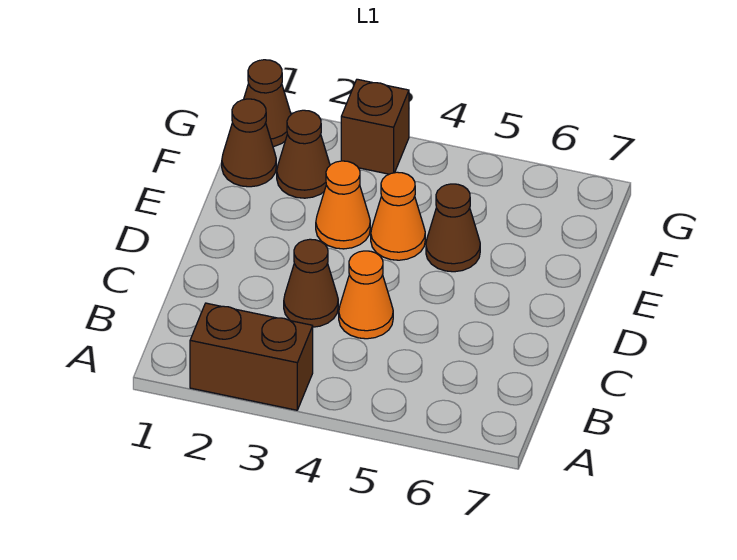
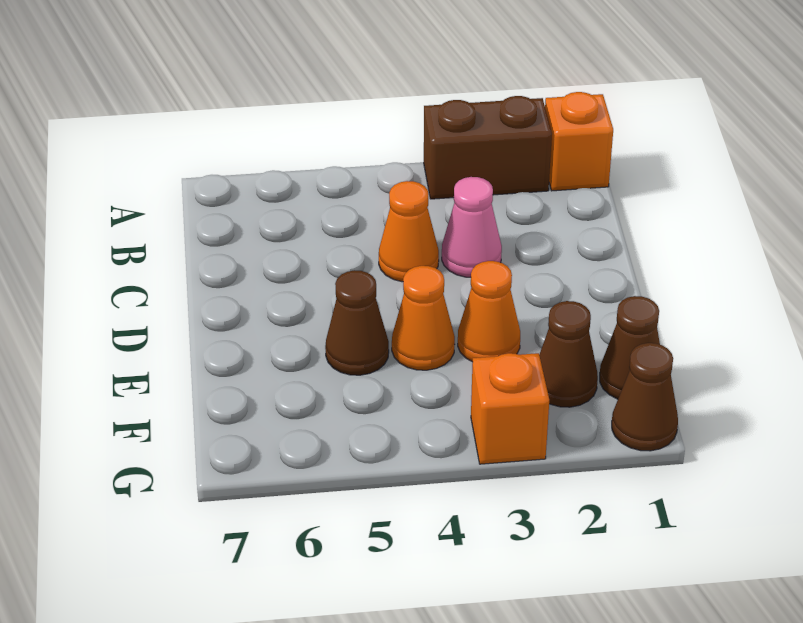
none -> orange brick A1 level 1
brown cone C3 level 1 -> pink cone C3 level 1
brown brick G3 level 1 -> orange brick G3 level 1

